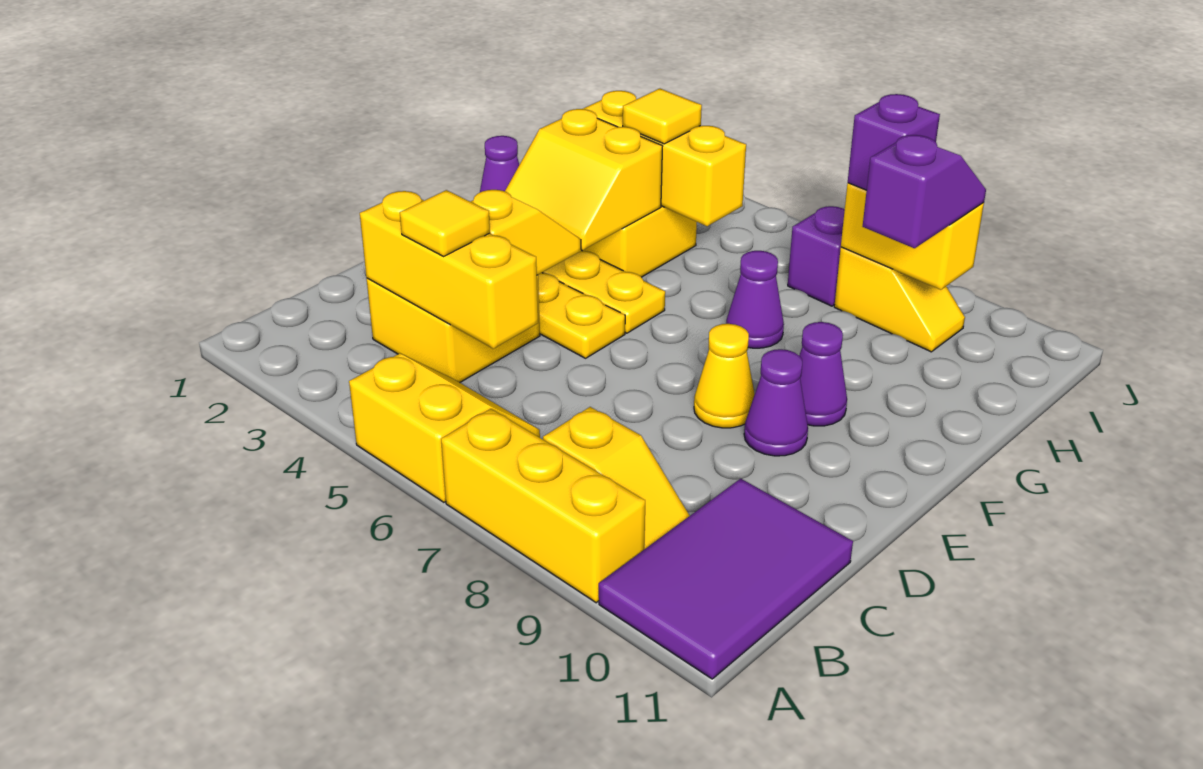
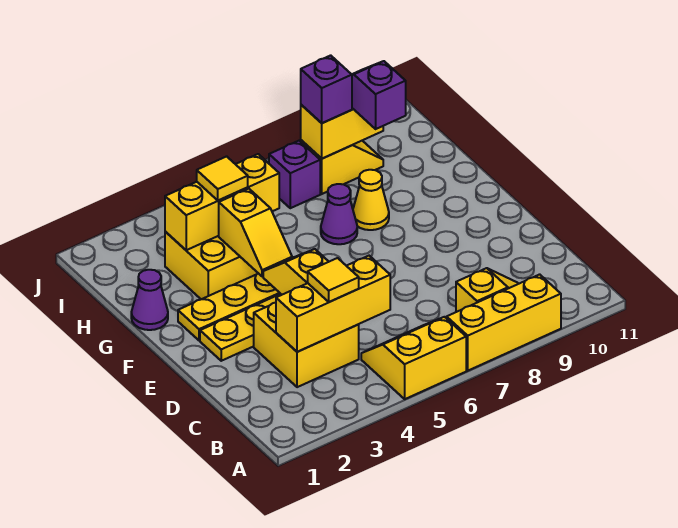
purple tile A10:C11 level 1 -> none
yellow cone E8 level 1 -> yellow cone G8 level 1
purple cone E9 level 1 -> none
yellow slope F3:G4 level 2 top G -> yellow slope F4:G4 level 2 top G
purple cone F9 level 1 -> none

